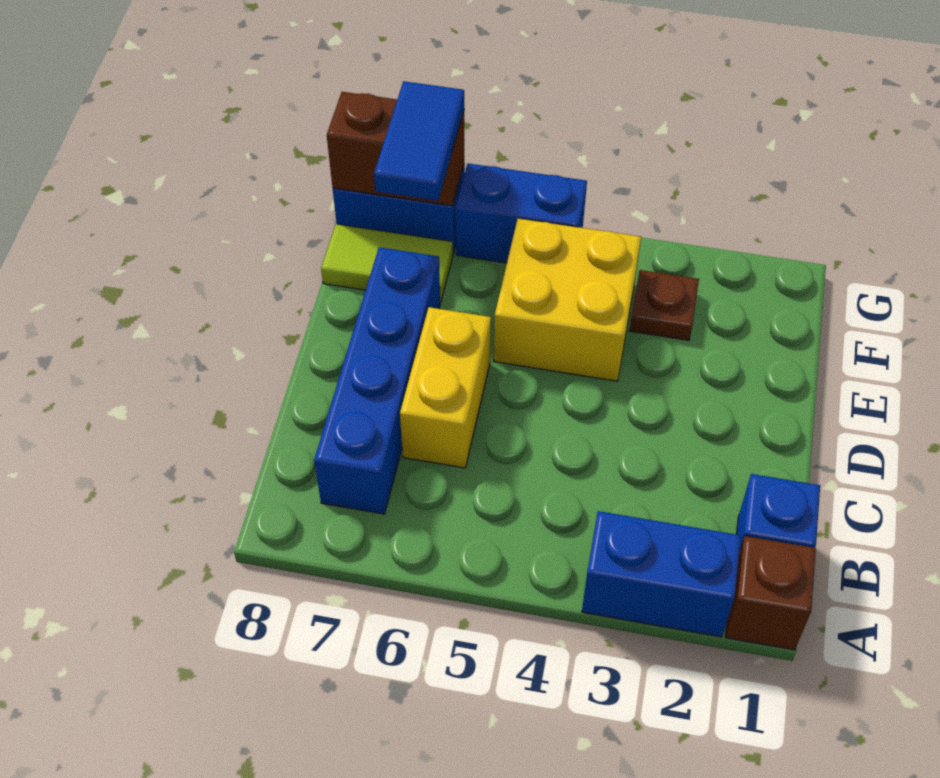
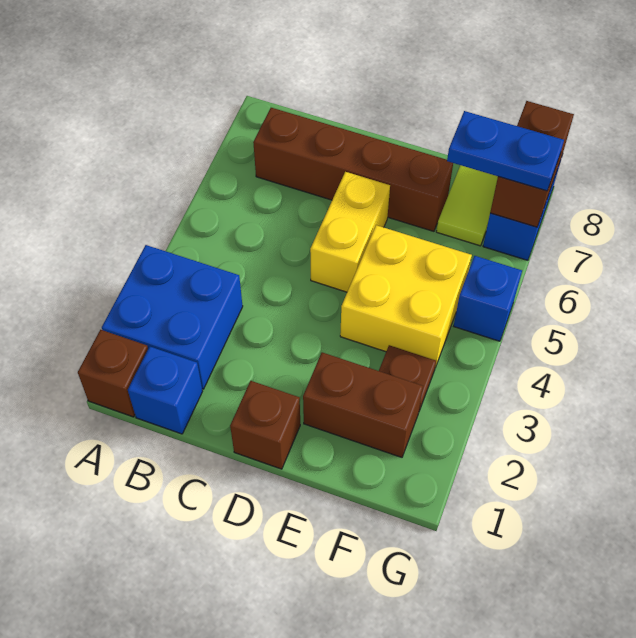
blue brick A2:A3 level 1 -> blue brick A2:B3 level 1
blue brick B7:E7 level 1 -> brown brick B7:E7 level 1
yellow brick C6:D6 level 1 -> yellow brick D5:D6 level 1
none -> brown brick D1 level 1
none -> brown brick E2:F2 level 1
blue tile F7:G7 level 3 -> blue plate F7:G7 level 3
blue brick G5:G6 level 1 -> blue brick G5 level 1

